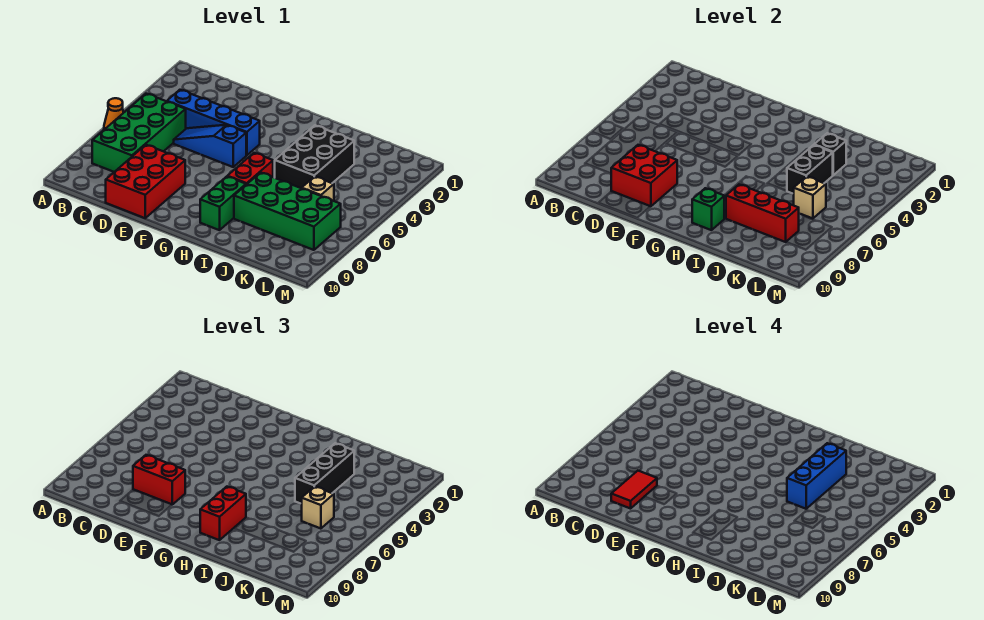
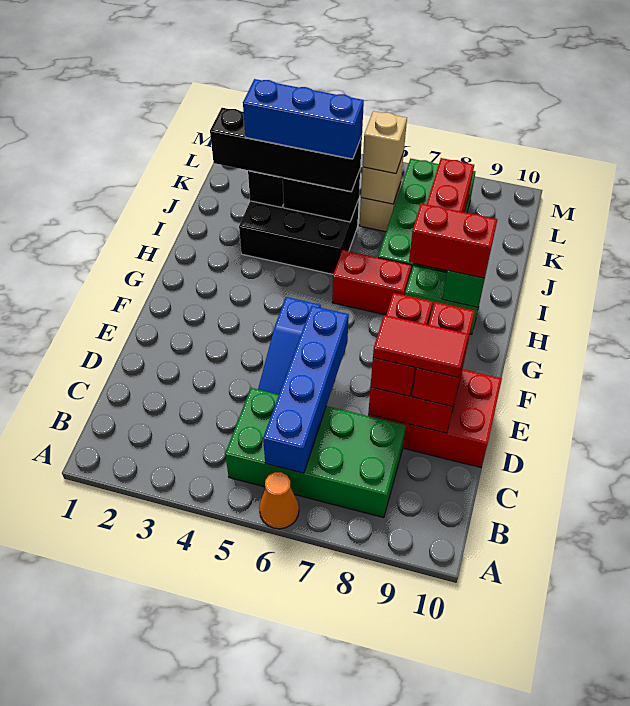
blue brick C4:F4 level 1 -> blue brick B6:E6 level 2
none -> red brick D9:E9 level 3
black brick J3:J5 level 3 -> black brick J2:J5 level 3

